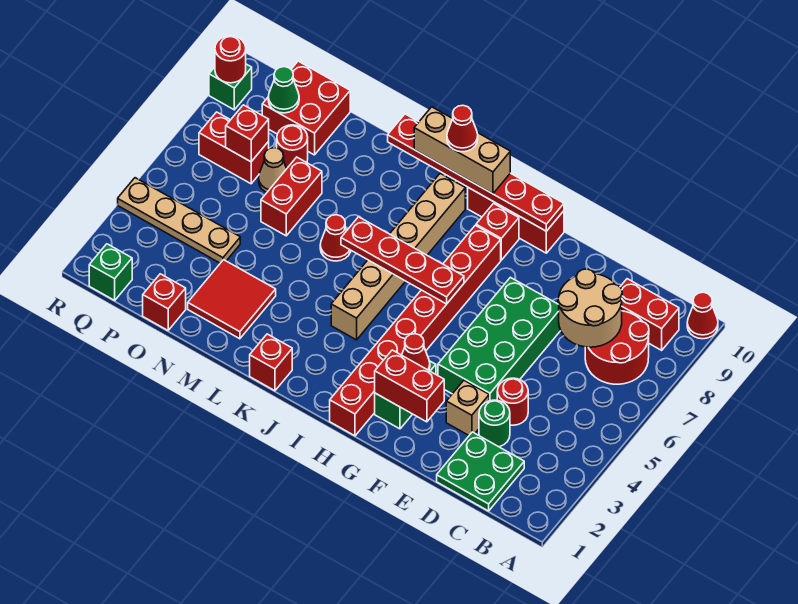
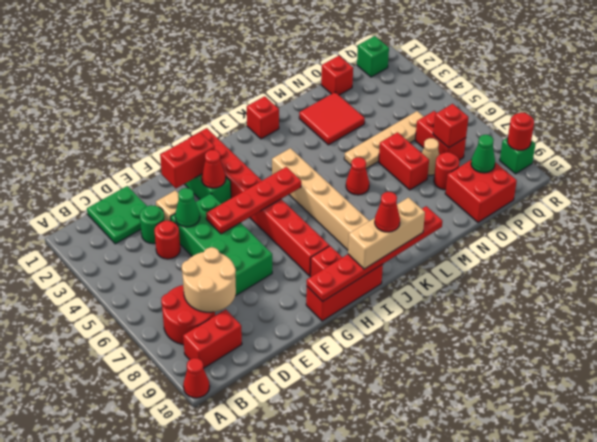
none -> green cone E4 level 2
red plate H6:K6 level 2 -> red plate F5:I5 level 2
tan plate O4:R4 level 1 -> tan plate M5:P5 level 1
red brick P7:Q7 level 1 -> red brick P6:P7 level 1

